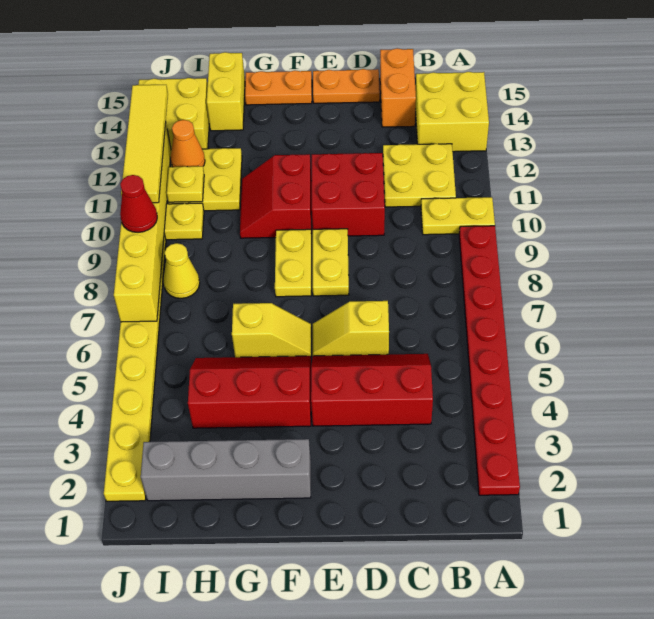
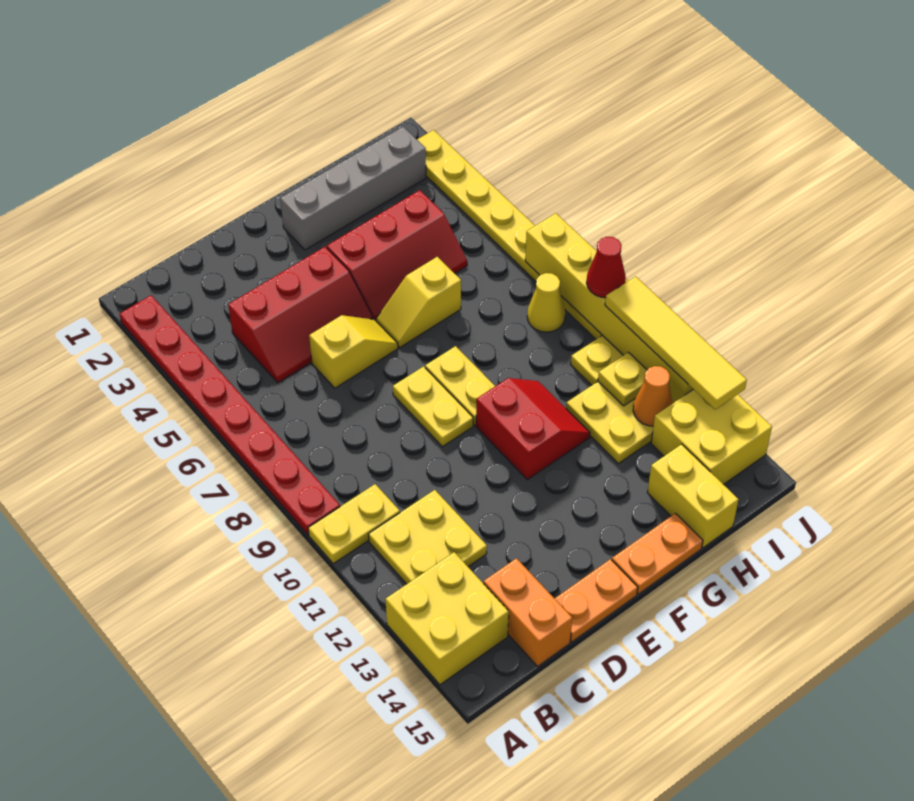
red brick D10:E11 level 1 -> none

